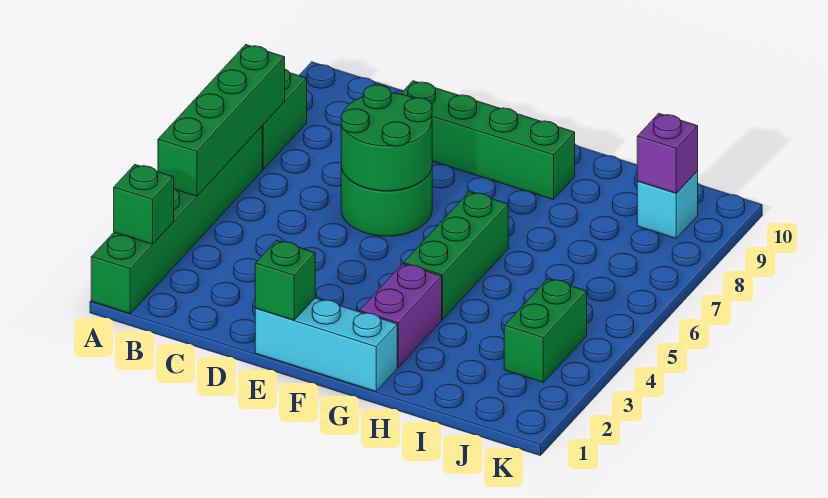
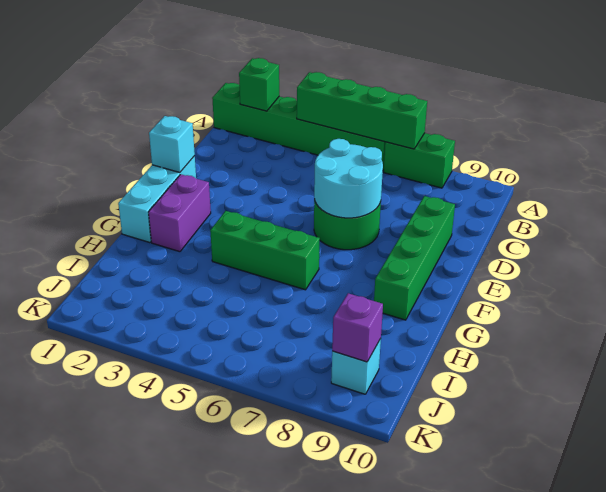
green round brick D6:E7 level 2 -> cyan round brick D6:E7 level 2
green brick E1 level 2 -> cyan brick E1 level 2
purple brick G2:G3 level 1 -> purple brick F2:G2 level 1
green brick J3:J4 level 1 -> none

